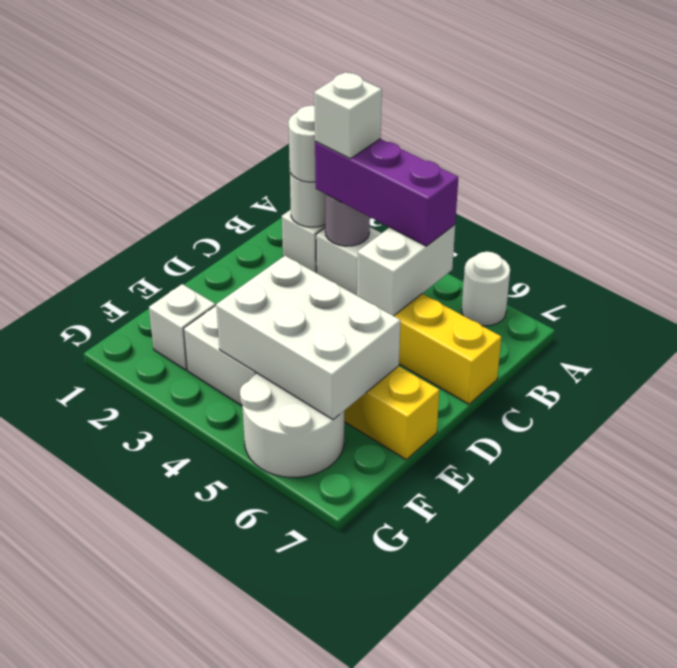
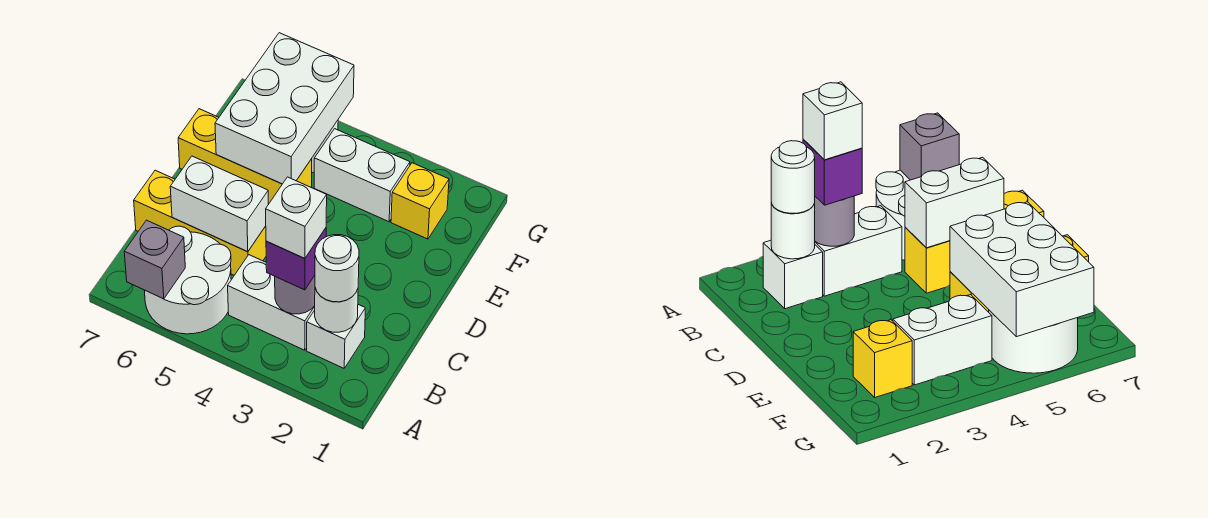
white round brick A6 level 1 -> white round brick A5:B6 level 1
none -> grey brick A6 level 2
purple brick B3:B5 level 3 -> purple brick B3 level 3
white brick B5:C5 level 2 -> white brick C5:C6 level 2
white brick E4:F6 level 2 -> white brick E5:G6 level 2
white brick F2 level 1 -> yellow brick F2 level 1

